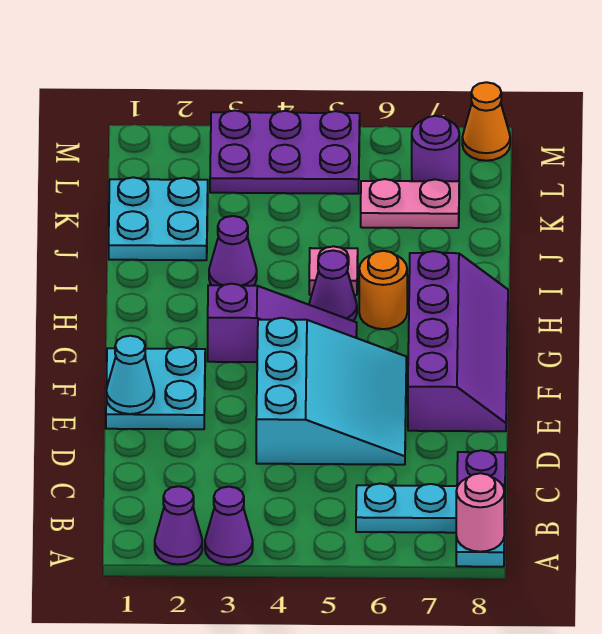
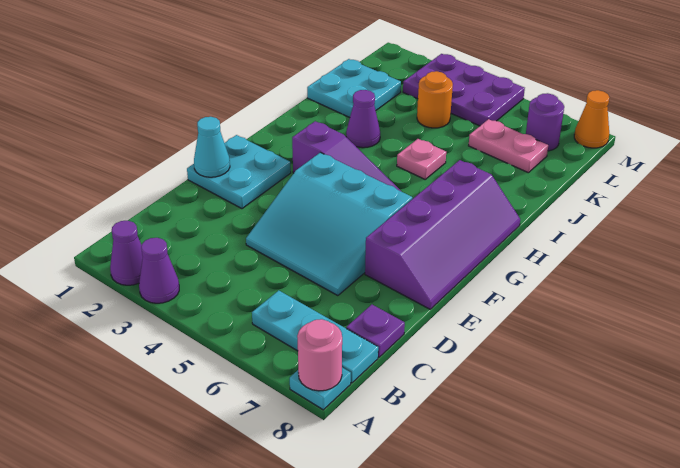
cyan slope D4:F6 level 1 top 4 -> cyan slope D4:F6 level 1 top F
purple cone H5 level 1 -> none
orange round brick H6 level 1 -> orange round brick K4 level 1

